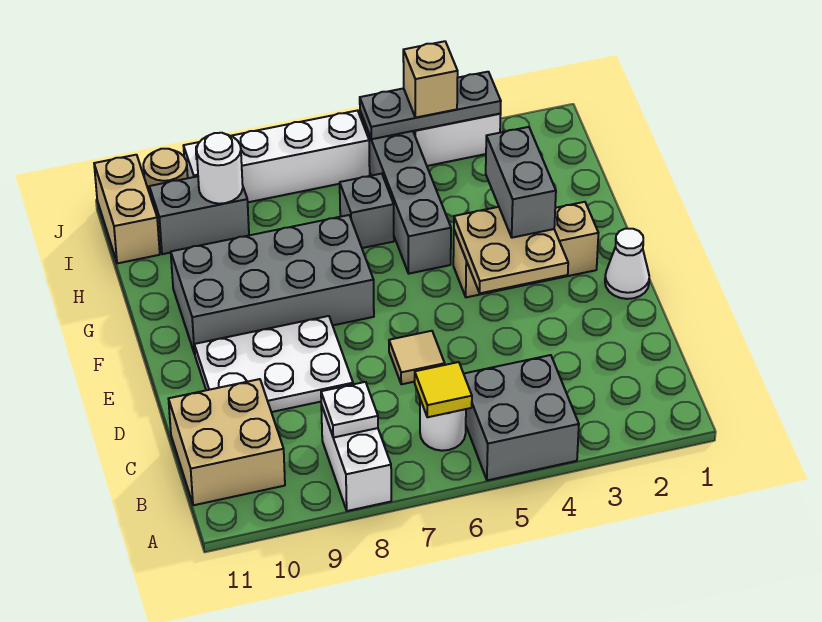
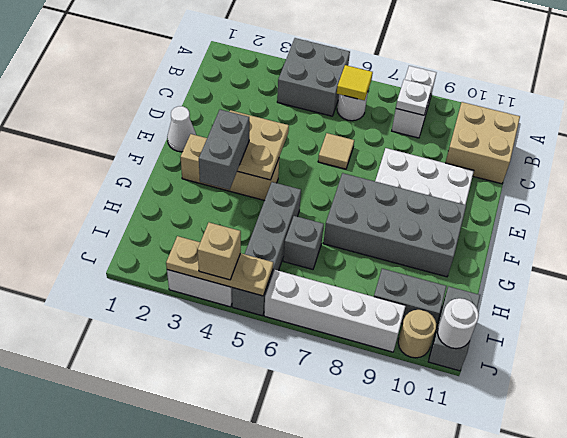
white round brick I9 level 2 -> white round brick J11 level 2
tan brick I11:J11 level 1 -> grey brick I11:J11 level 1
grey plate J3:J5 level 2 -> tan plate J3:J5 level 2

